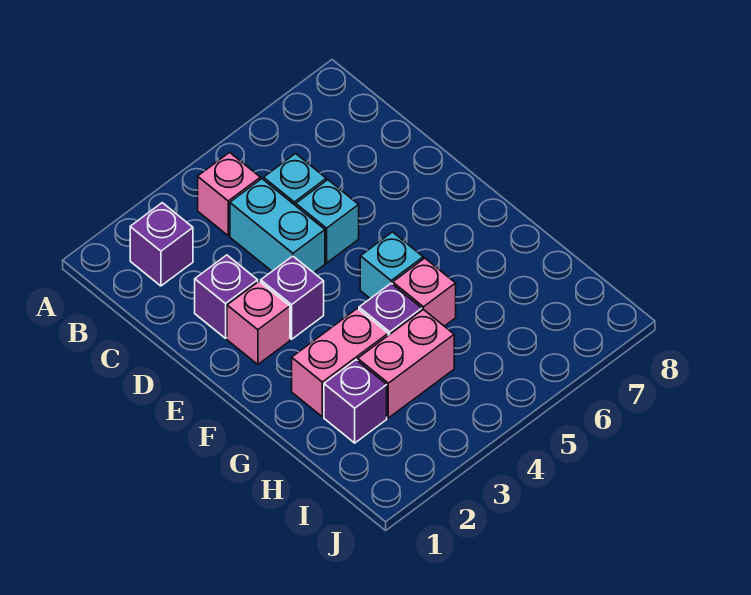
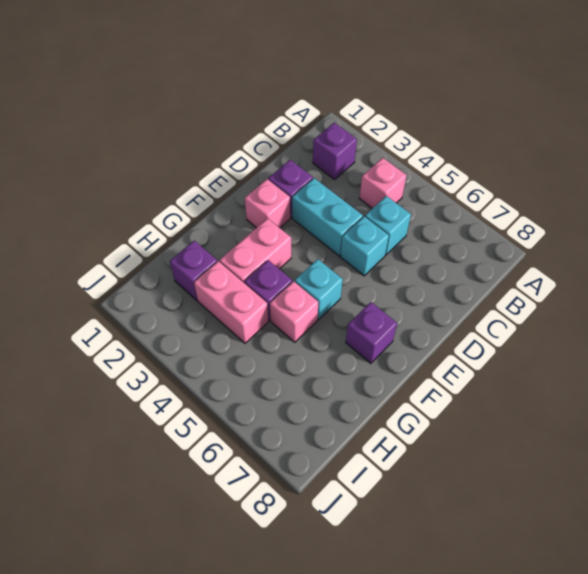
cyan brick C4:D4 level 1 -> cyan brick D3:D4 level 1
purple brick E3 level 1 -> purple brick F7 level 1
pink brick G2:G3 level 1 -> pink brick F3:G3 level 1

